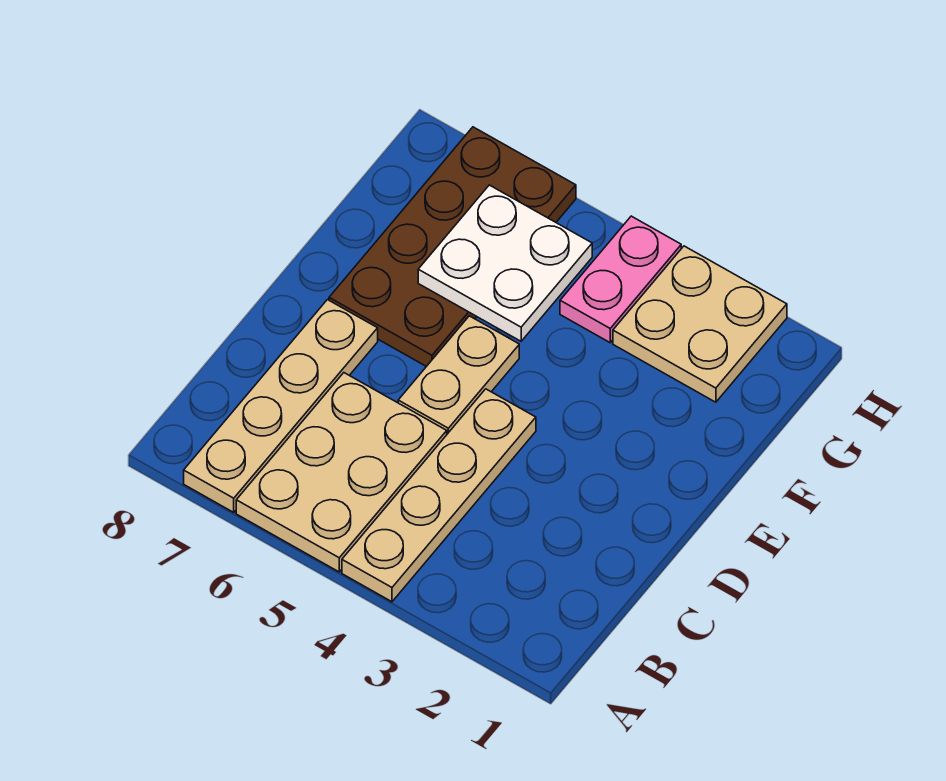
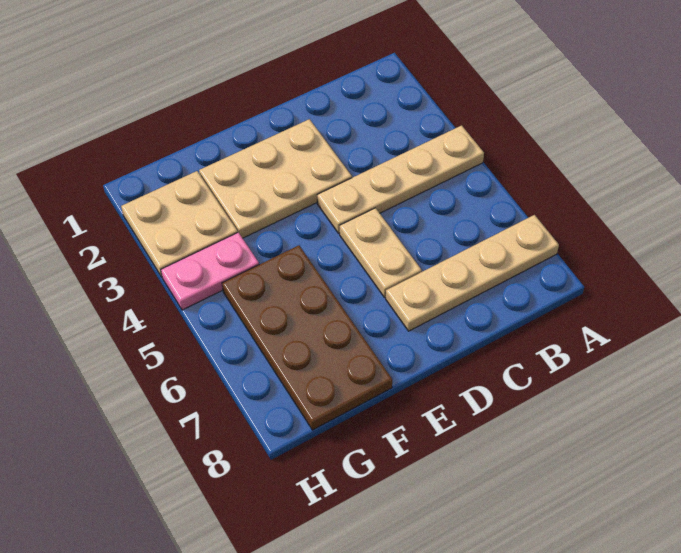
tan plate A5:C6 level 1 -> tan plate D2:F3 level 1
tan plate D5:E5 level 1 -> tan plate D5:D6 level 1
brown plate E6:H7 level 1 -> brown plate F5:G8 level 1
white plate F5:G6 level 2 -> none

